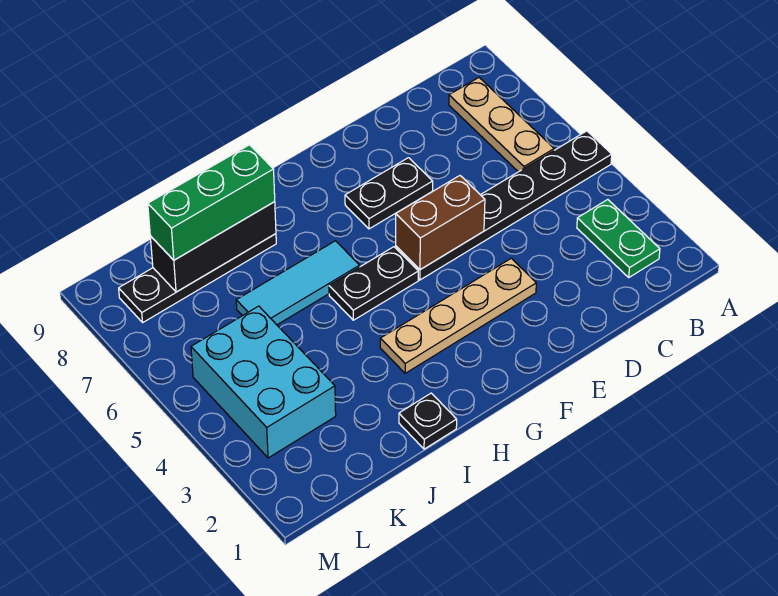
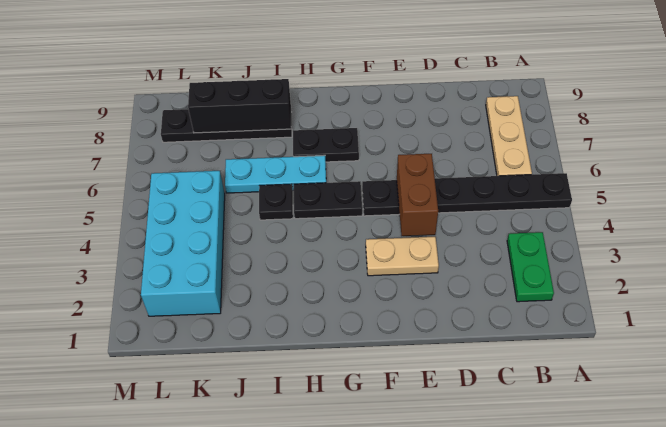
tan plate E3:H3 level 1 -> tan plate E3:F3 level 1
brown brick E5:F5 level 2 -> brown brick E4:E5 level 2
black plate E7:F7 level 1 -> black plate G7:H7 level 1
cyan tile H6:J6 level 1 -> cyan plate H6:J6 level 1
black plate I1 level 1 -> black plate I5 level 1
green brick I8:K8 level 3 -> none
cyan brick K3:L5 level 1 -> cyan brick K2:L5 level 1

